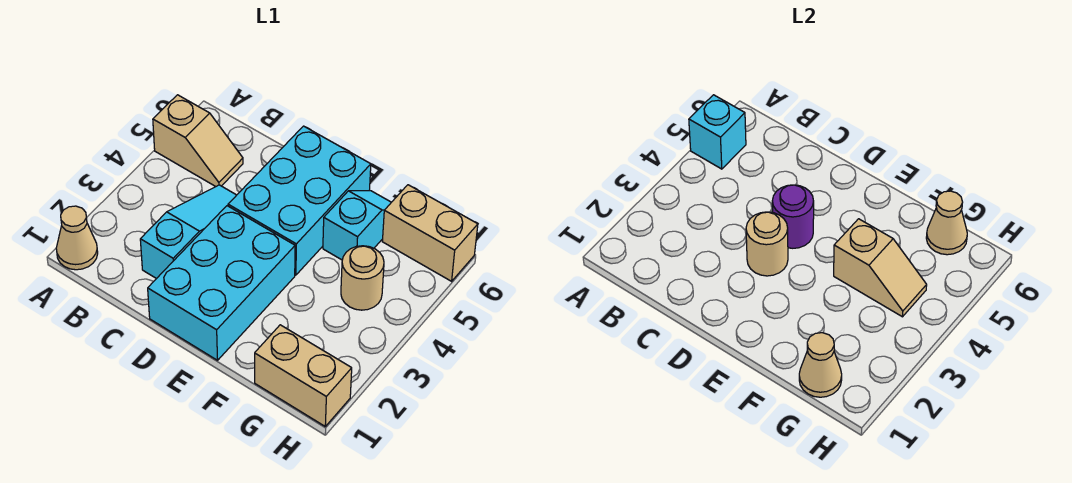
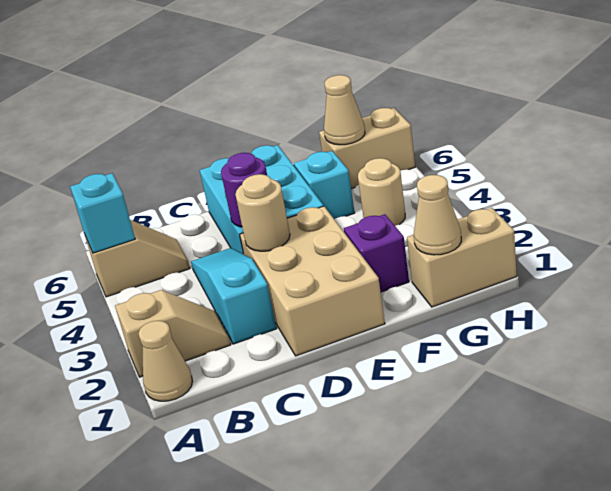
cyan brick D1:E3 level 1 -> tan brick D1:E3 level 1
none -> purple brick F2 level 1
tan slope F4:G4 level 2 top F -> tan slope A2:B2 level 1 top A

